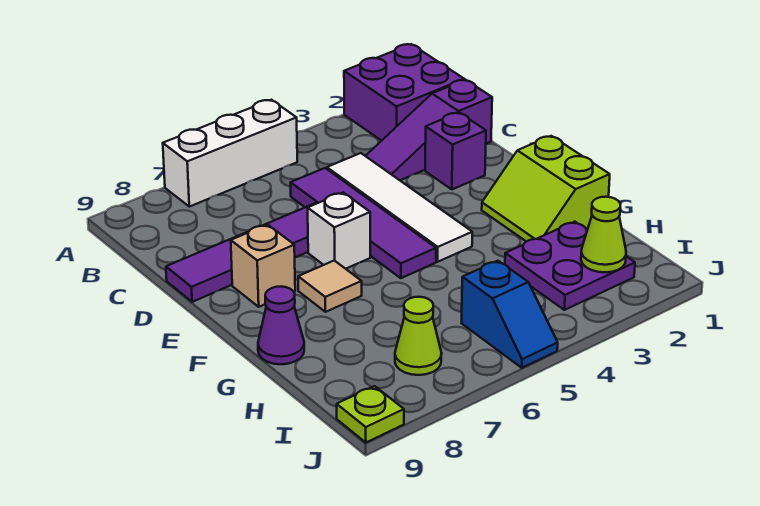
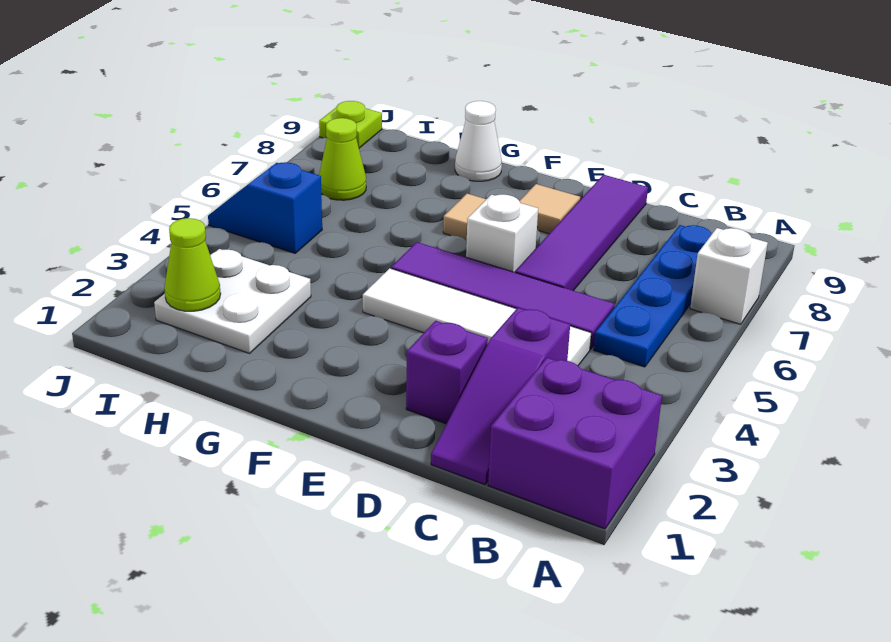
white brick A5:A7 level 1 -> white brick A7 level 1
none -> blue plate B5:B8 level 1
purple slope C1:C3 level 1 top 1 -> purple slope C1:C3 level 1 top 3
tan brick E8 level 1 -> tan tile E8 level 1
lime slope F1:G2 level 1 top 1 -> none
purple cone G9 level 1 -> white cone G9 level 1
purple plate H2:I3 level 1 -> white plate H2:I3 level 1

